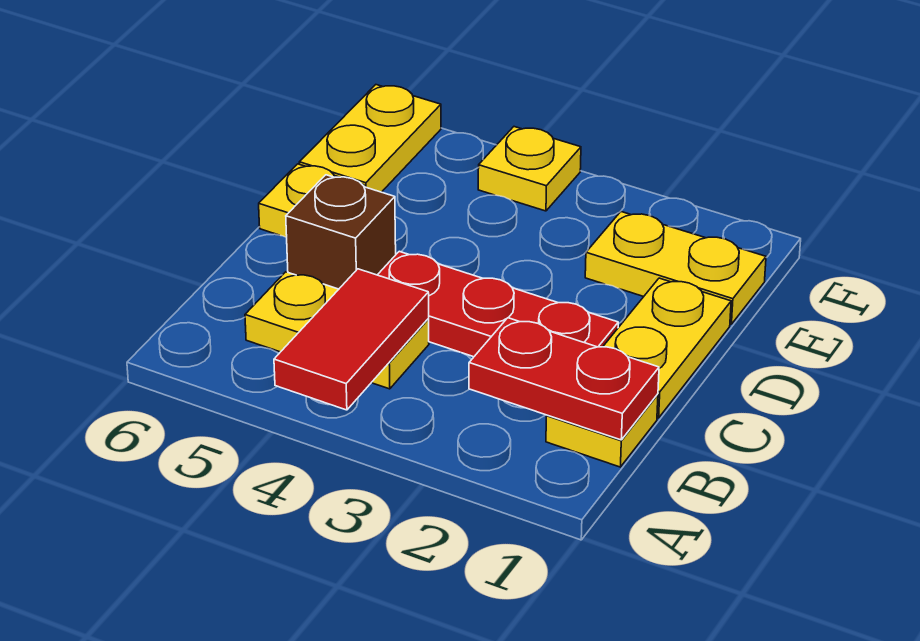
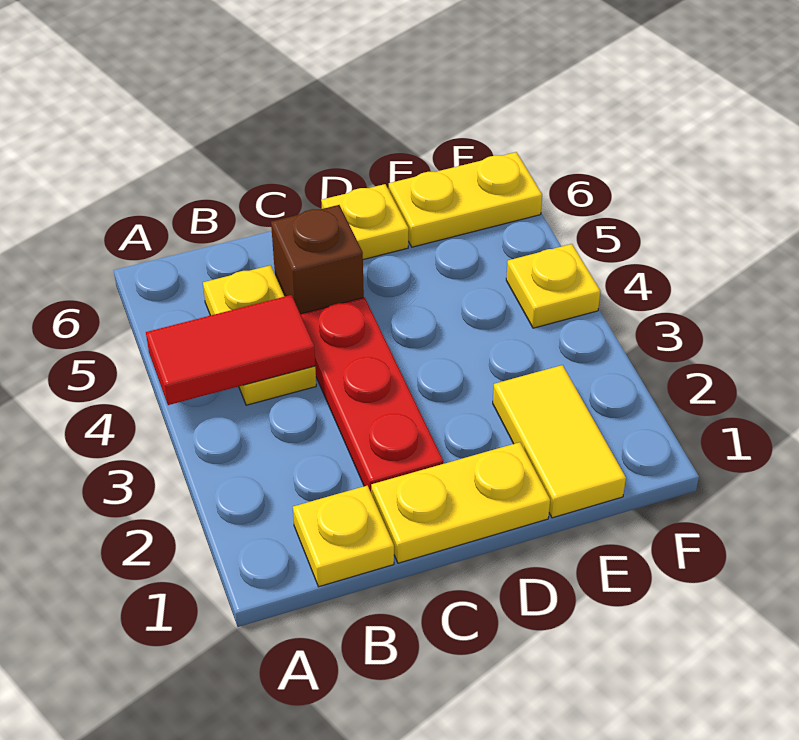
red plate B1:B2 level 2 -> none
yellow plate E1:E2 level 1 -> yellow tile E1:E2 level 1

